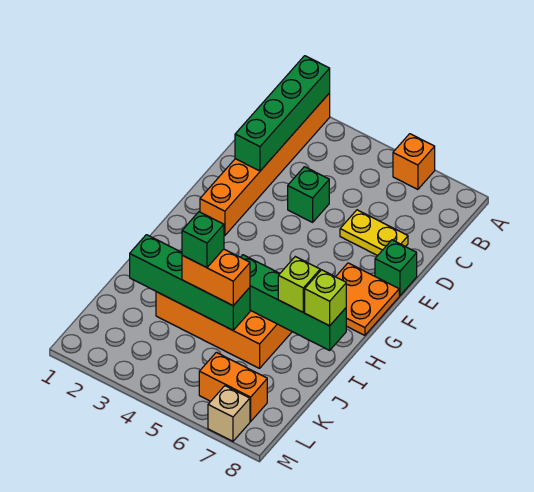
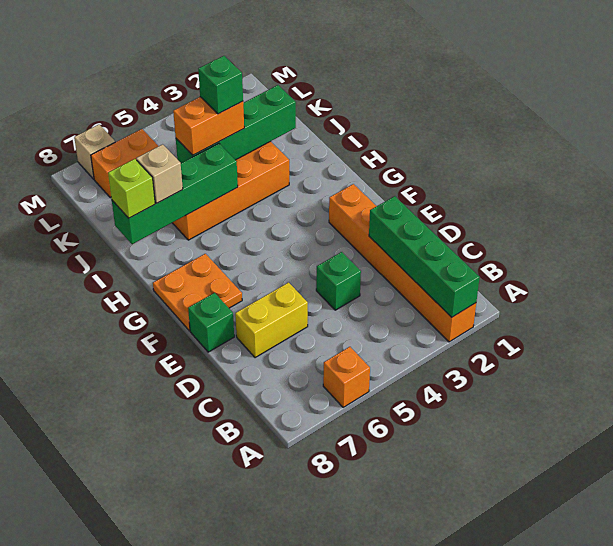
yellow plate D6:D7 level 1 -> yellow brick D6:D7 level 1
lime brick I7 level 3 -> tan brick I7 level 3

